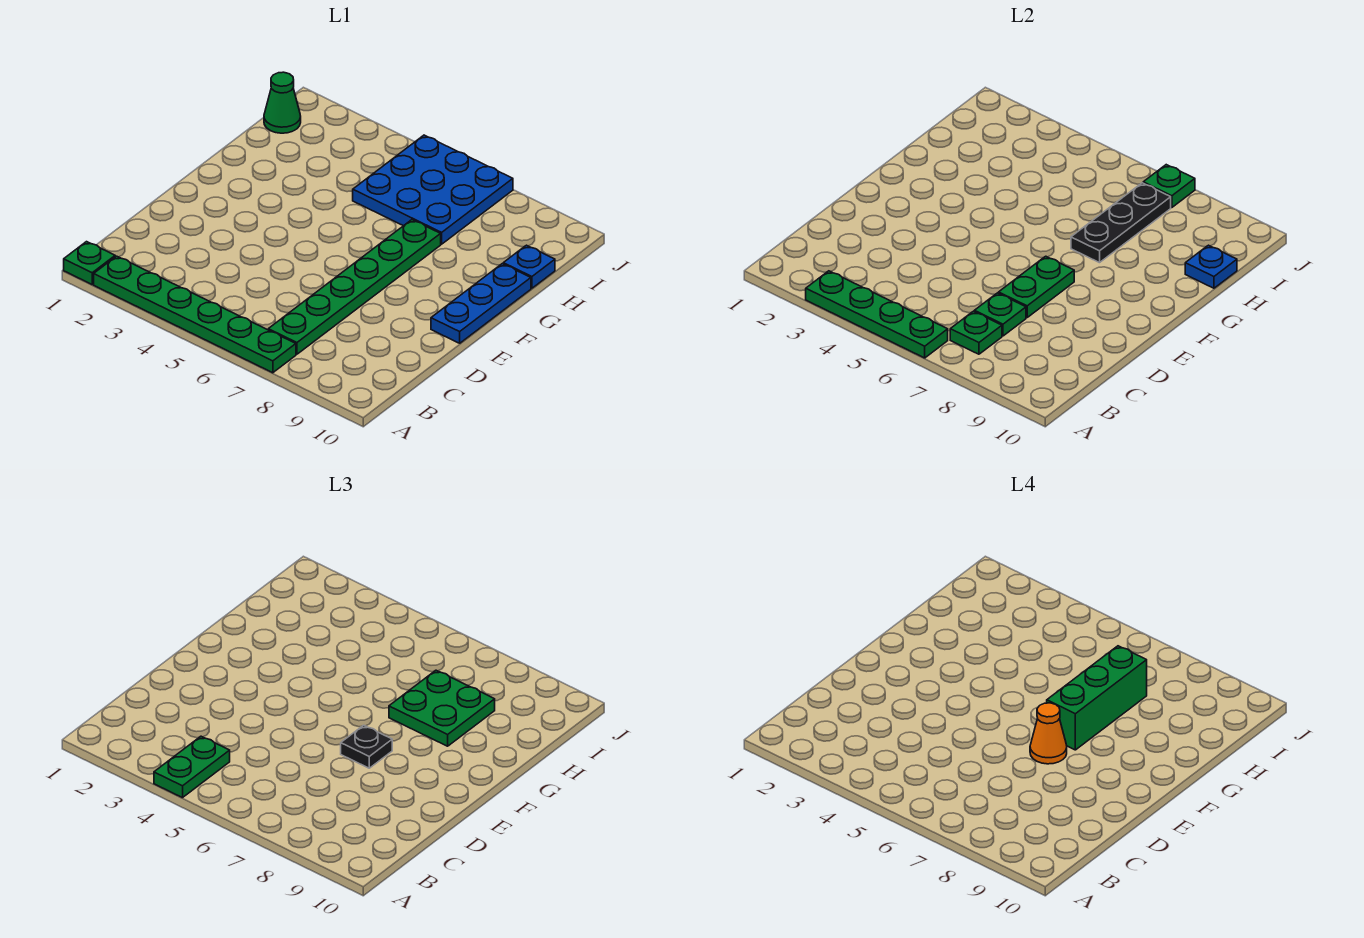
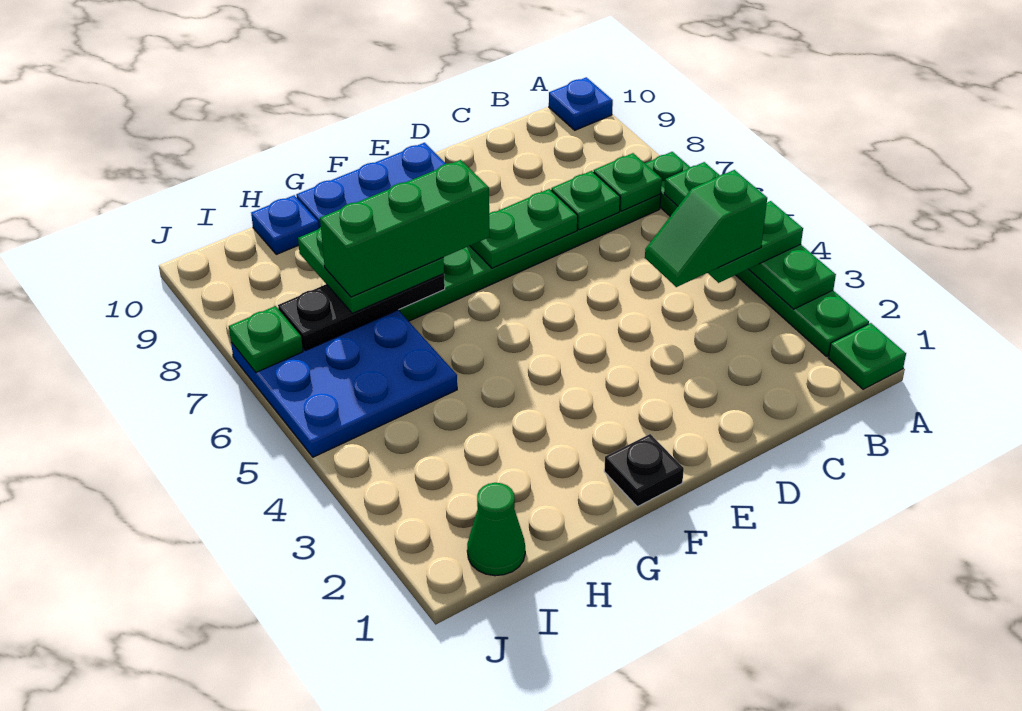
none -> green slope B4:C4 level 4 top B
black plate E7 level 3 -> black plate F1 level 1
orange cone E7 level 4 -> none
blue plate H10 level 2 -> blue plate A10 level 1

